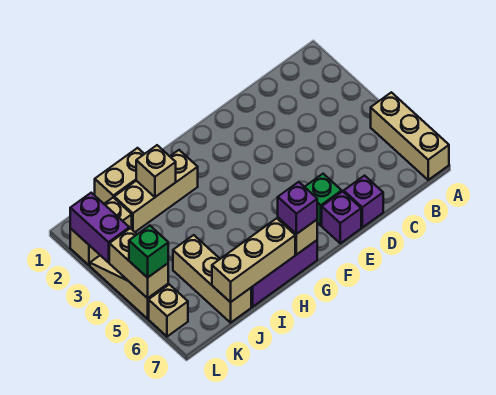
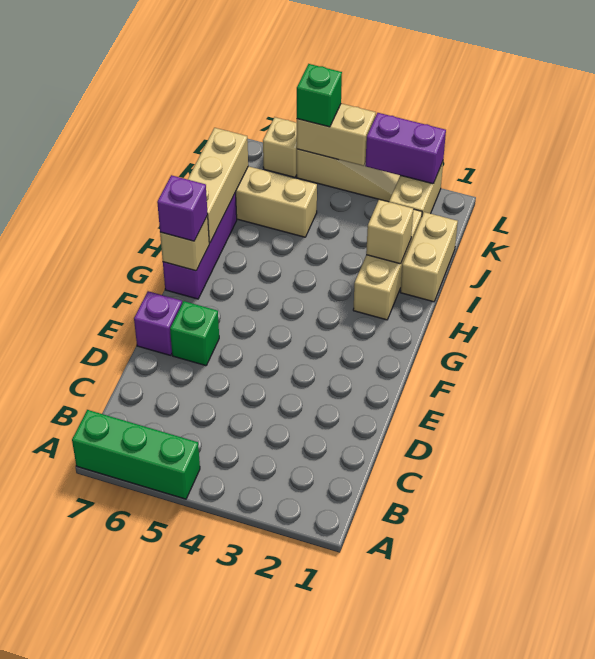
tan brick A5:A7 level 1 -> green brick A5:A7 level 1
purple brick D7 level 1 -> none

